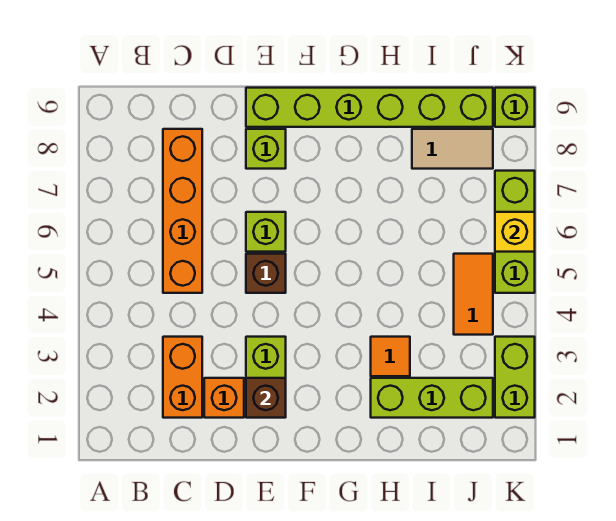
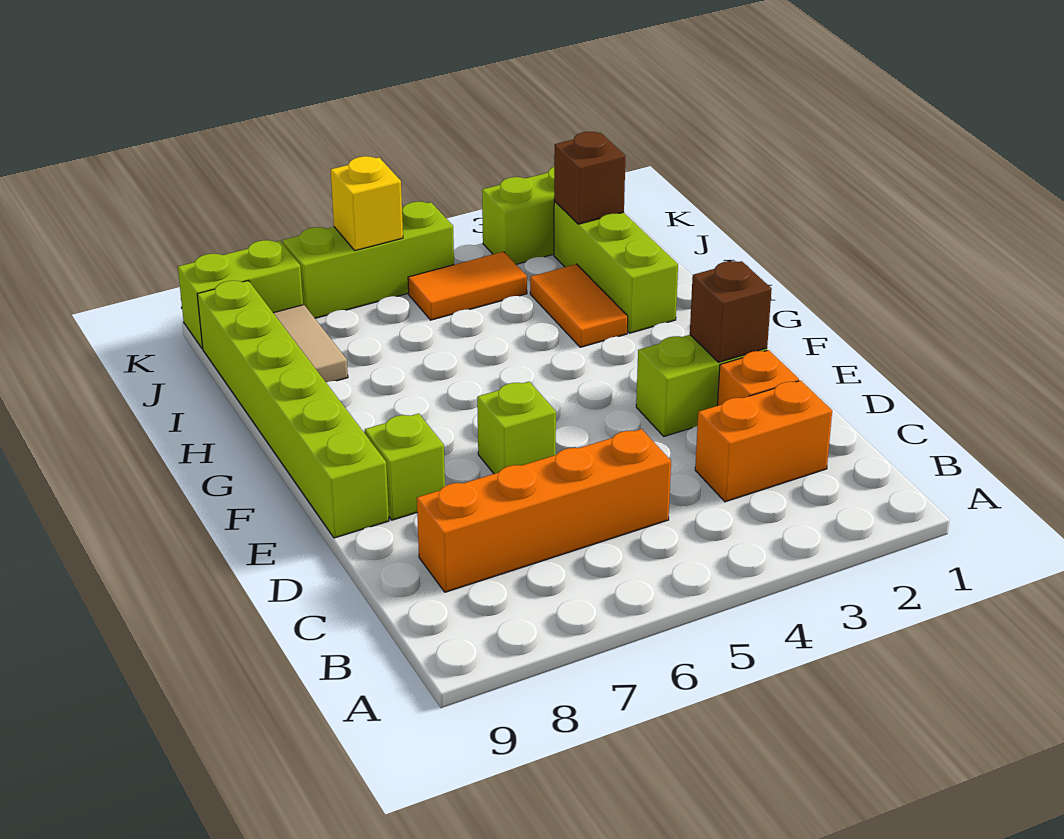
brown brick E5 level 1 -> brown brick J2 level 2
orange tile H3 level 1 -> orange tile H3:I3 level 1
lime brick K9 level 1 -> lime brick K8:K9 level 1

